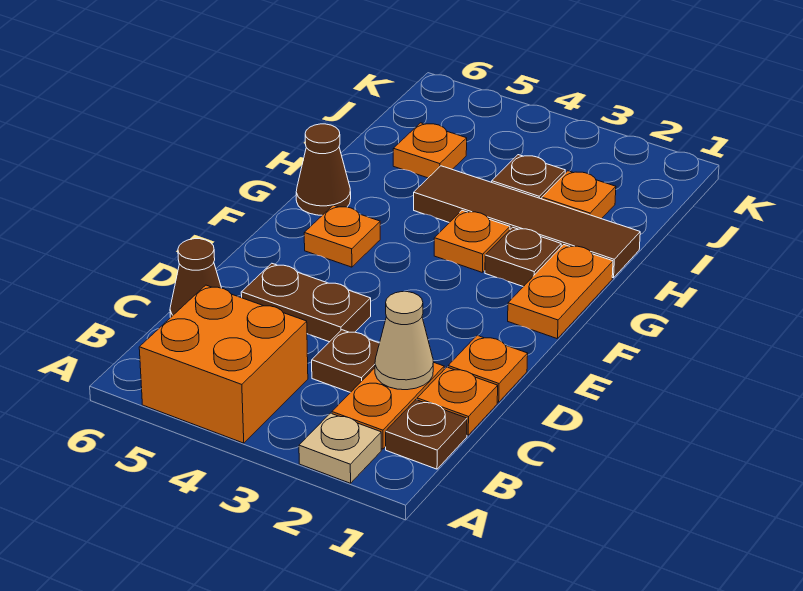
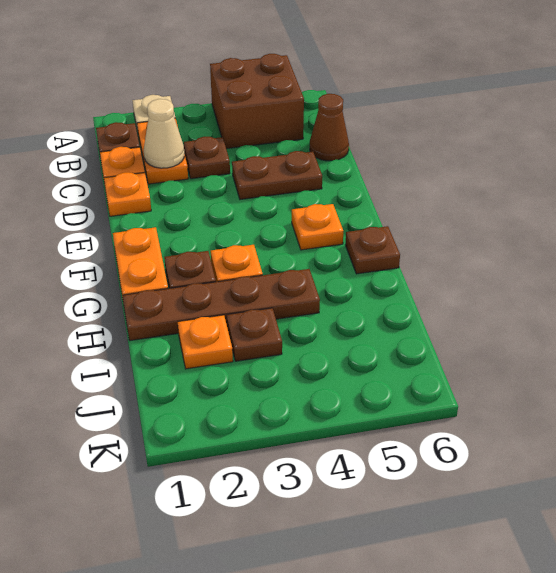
orange brick A4:B5 level 1 -> brown brick A4:B5 level 1
brown cone G6 level 1 -> brown plate G6 level 1
brown tile H1:H4 level 1 -> brown plate H1:H4 level 1
orange plate I5 level 1 -> none

